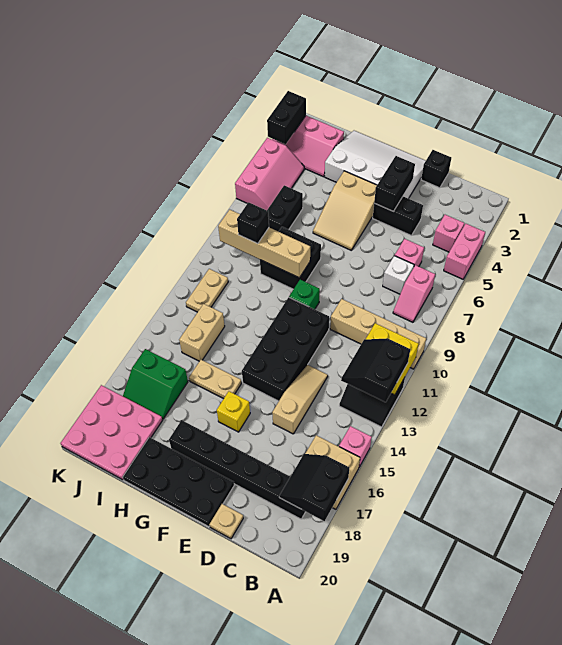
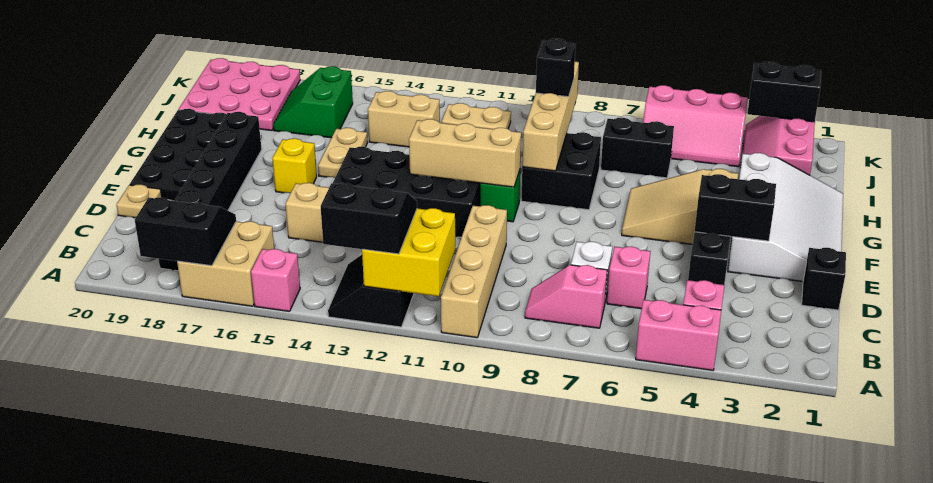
none -> tan brick F10:F12 level 2

